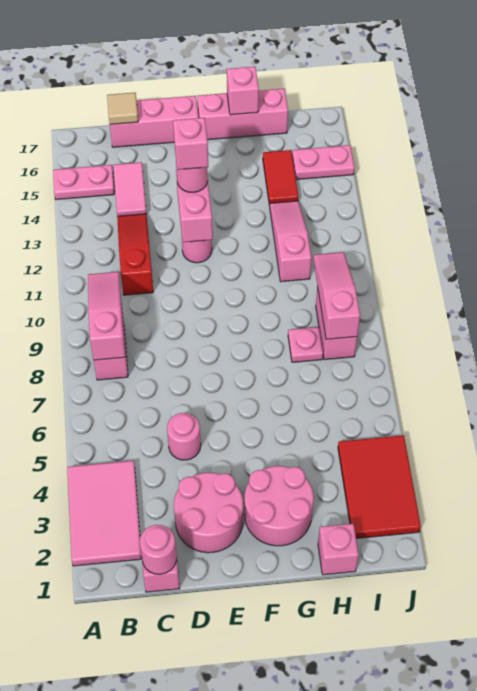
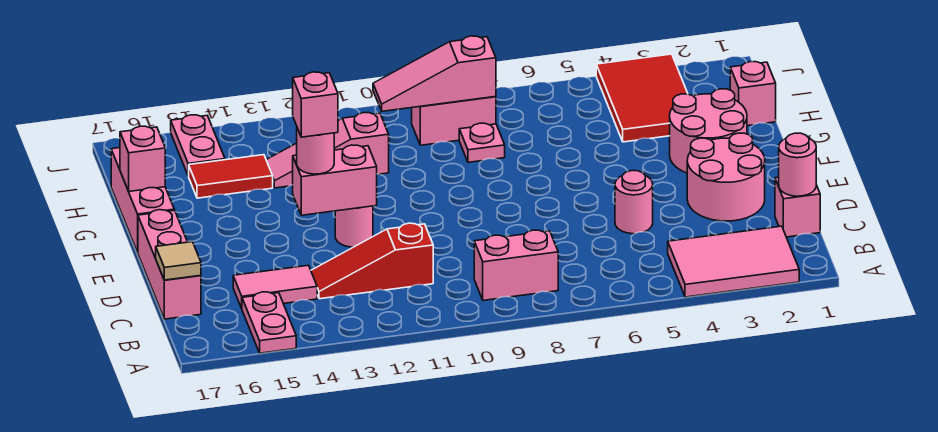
pink slope B8:B10 level 2 top 8 -> none
red tile I2:J4 level 1 -> red tile H3:J4 level 1

